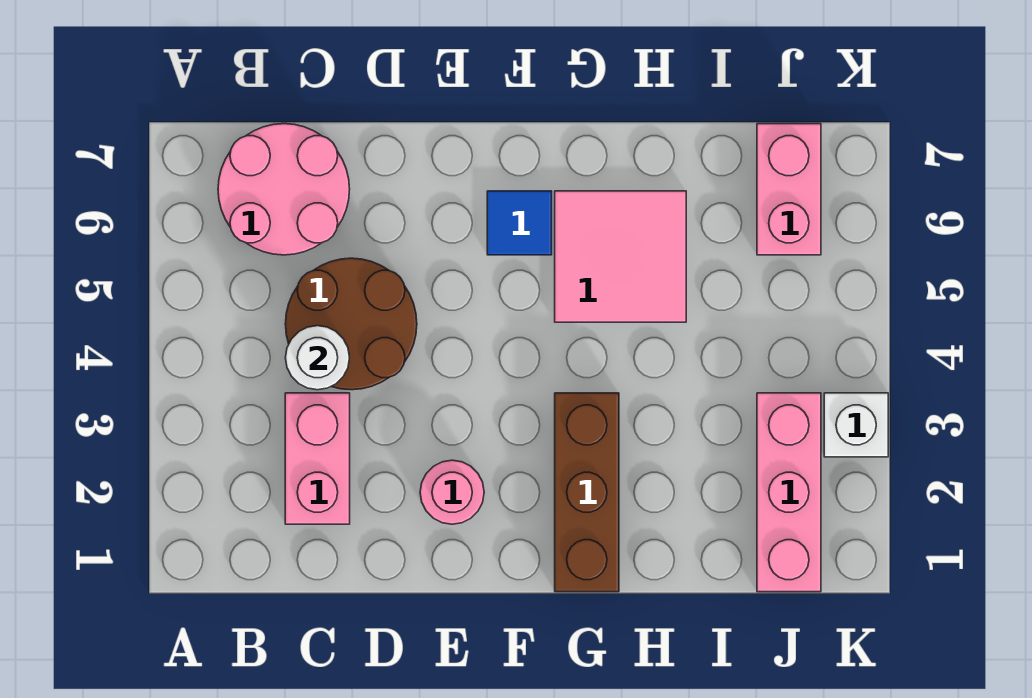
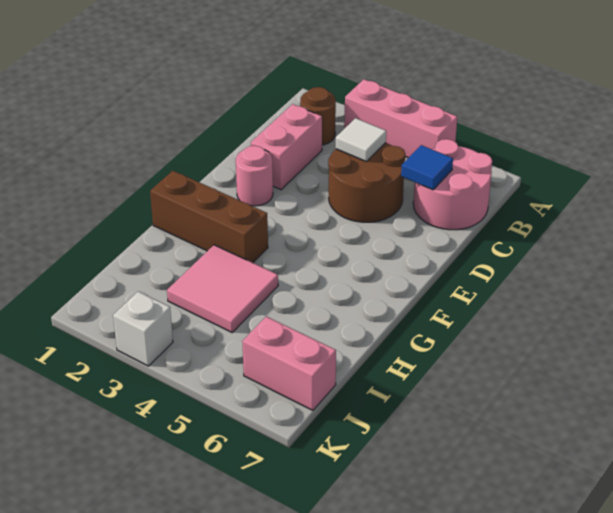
none -> brown round brick B2 level 1
pink brick C2:C3 level 1 -> pink brick C2:D2 level 1
white round brick C4 level 2 -> white tile C4 level 2
blue tile F6 level 1 -> blue tile C6 level 2
pink tile G5:H6 level 1 -> pink tile H3:I4 level 1
pink brick J1:J3 level 1 -> pink brick A3:A5 level 1

